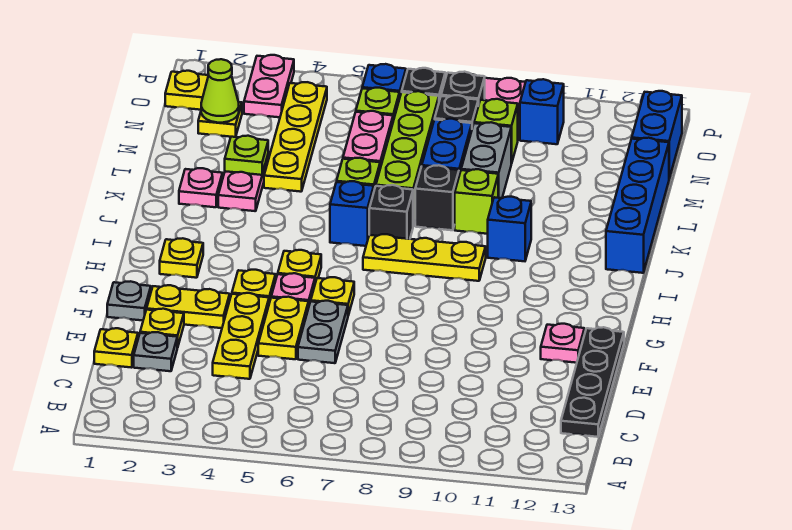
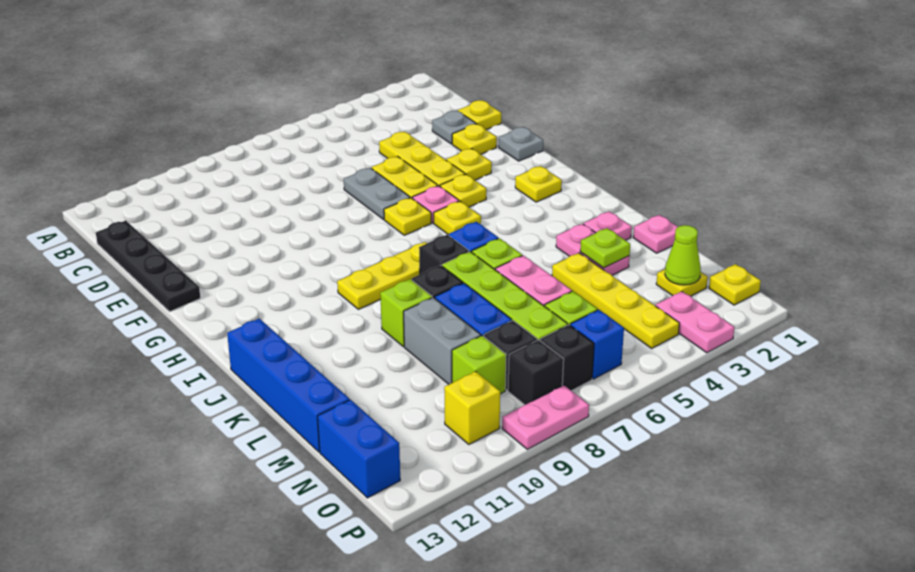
yellow plate F2:F3 level 1 -> yellow plate F3 level 1
pink plate F12 level 1 -> pink plate L1 level 1
blue brick J10 level 1 -> none
blue brick O10 level 1 -> yellow brick O10 level 1

